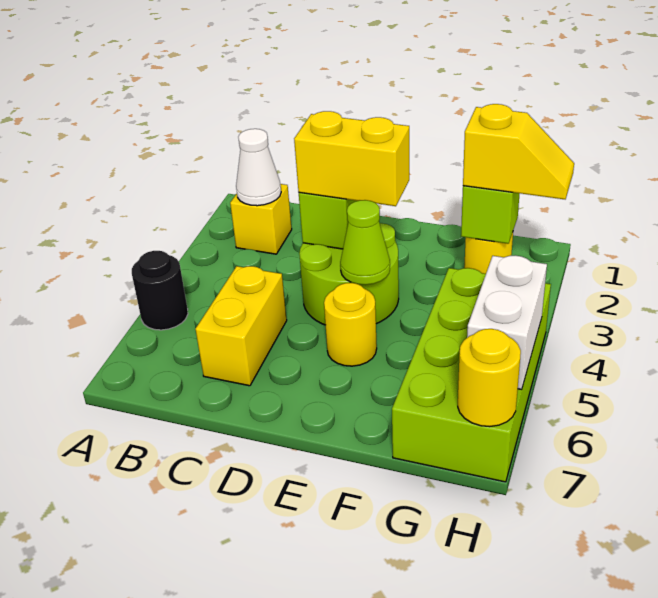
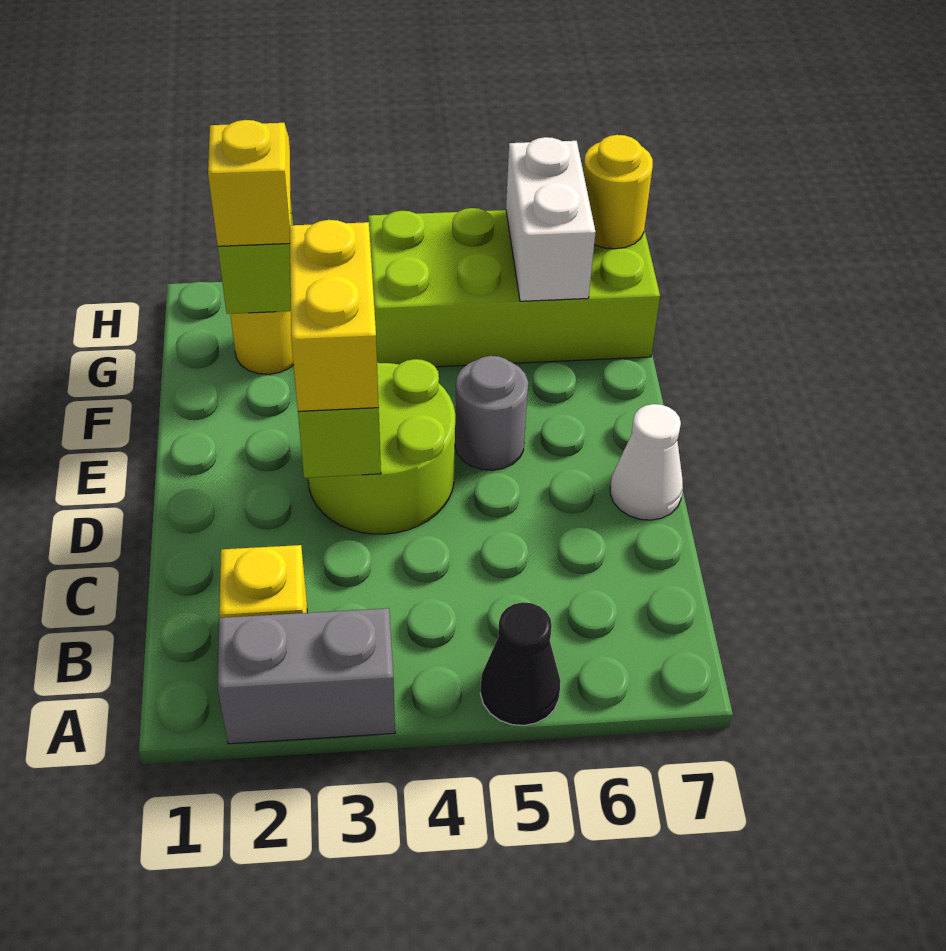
none -> grey brick A2:A3 level 1
black round brick A5 level 1 -> black cone A5 level 1
white cone B2 level 2 -> white cone D7 level 1
yellow brick C5:C6 level 1 -> none
lime cone E4 level 2 -> none
yellow round brick E5 level 1 -> grey round brick E5 level 1
white brick H5:H6 level 2 -> white brick G6:H6 level 2

